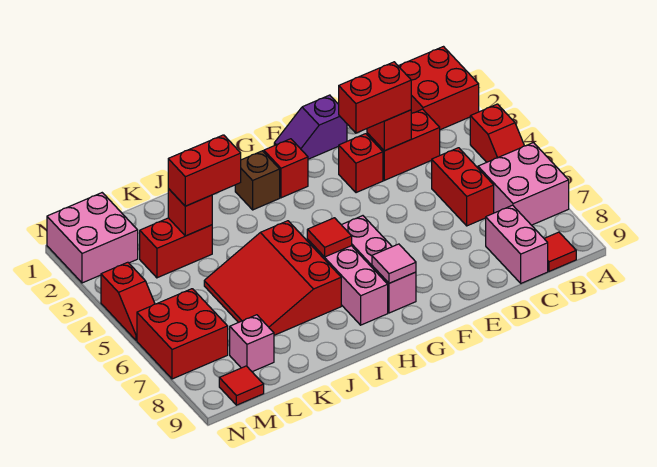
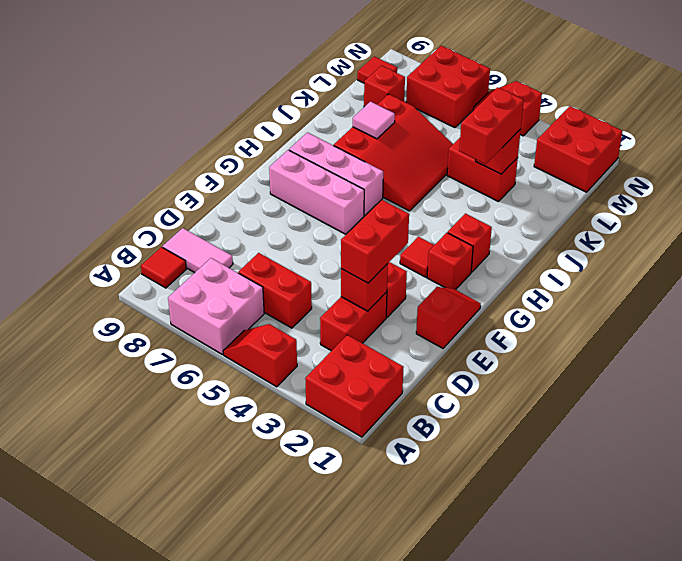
pink brick C8:C9 level 1 -> pink tile C8:C9 level 1
purple slope E1:F1 level 1 top E -> red slope E1:F1 level 1 top E
pink tile G8 level 2 -> pink tile J7 level 2
brown brick H2 level 1 -> red brick H2 level 1
red tile H6 level 2 -> red tile G3 level 1
red slope I5:K7 level 1 top I -> red slope I5:K7 level 1 top 7
red brick K3:L3 level 1 -> red brick K3:K4 level 1
pink brick L8 level 1 -> red brick L8 level 1
pink brick M1:N2 level 1 -> red brick M1:N2 level 1

